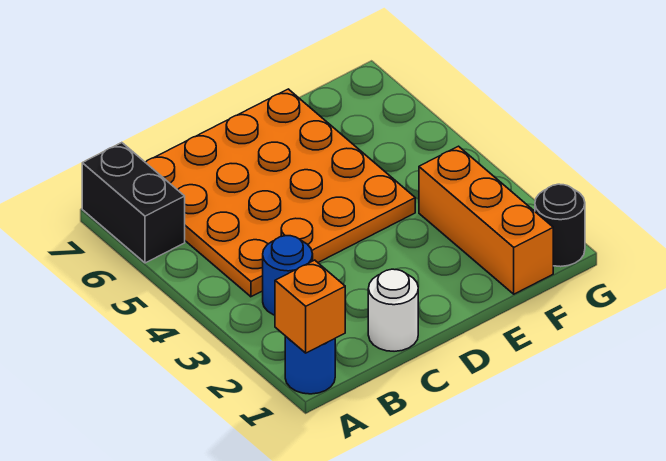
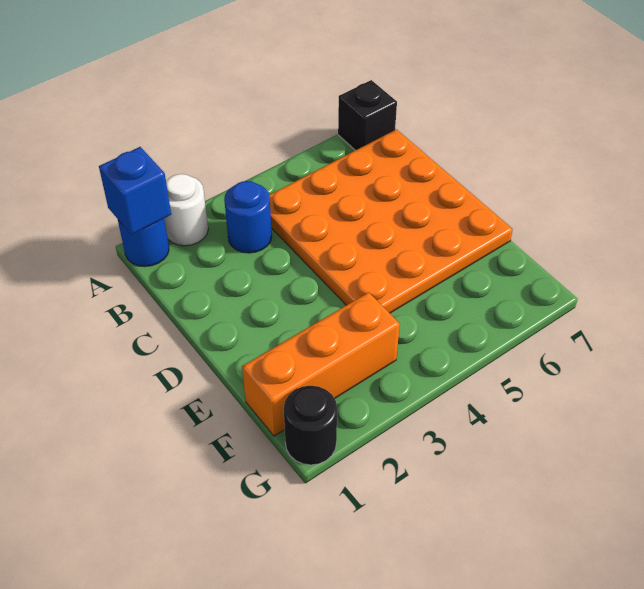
orange brick A1 level 2 -> blue brick A1 level 2
black brick A6:A7 level 1 -> black brick A7 level 1
white round brick C1 level 1 -> white round brick A2 level 1

